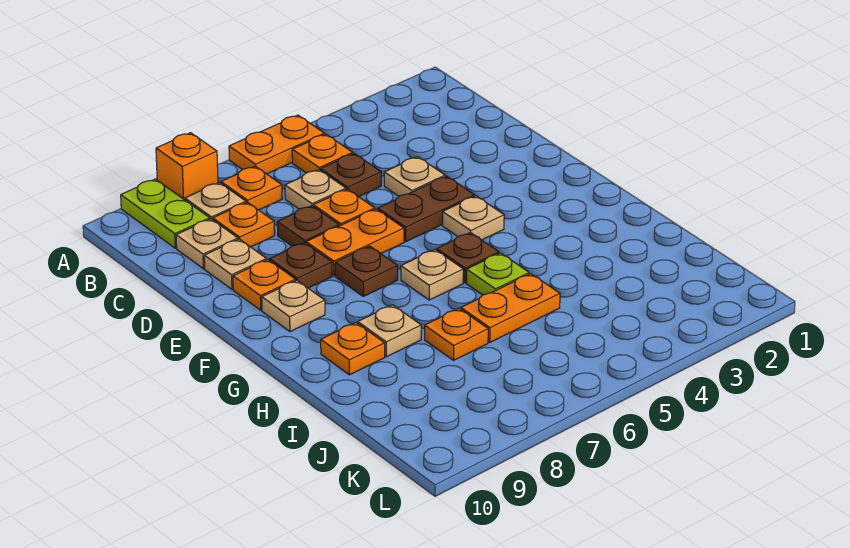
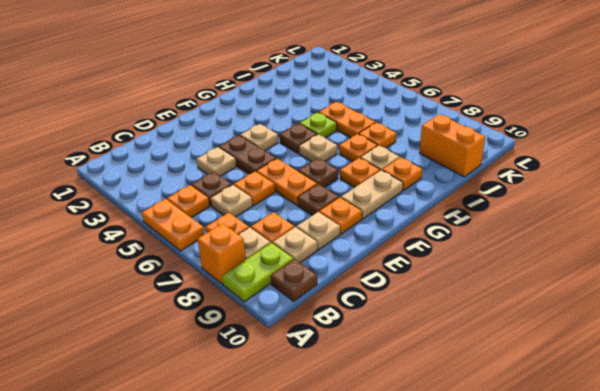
brown plate D7 level 1 -> brown plate B10 level 1
tan plate F9 level 1 -> tan plate F9:G9 level 1
none -> orange plate G8 level 1
none -> orange plate H7 level 1
none -> orange brick J9:J10 level 1

